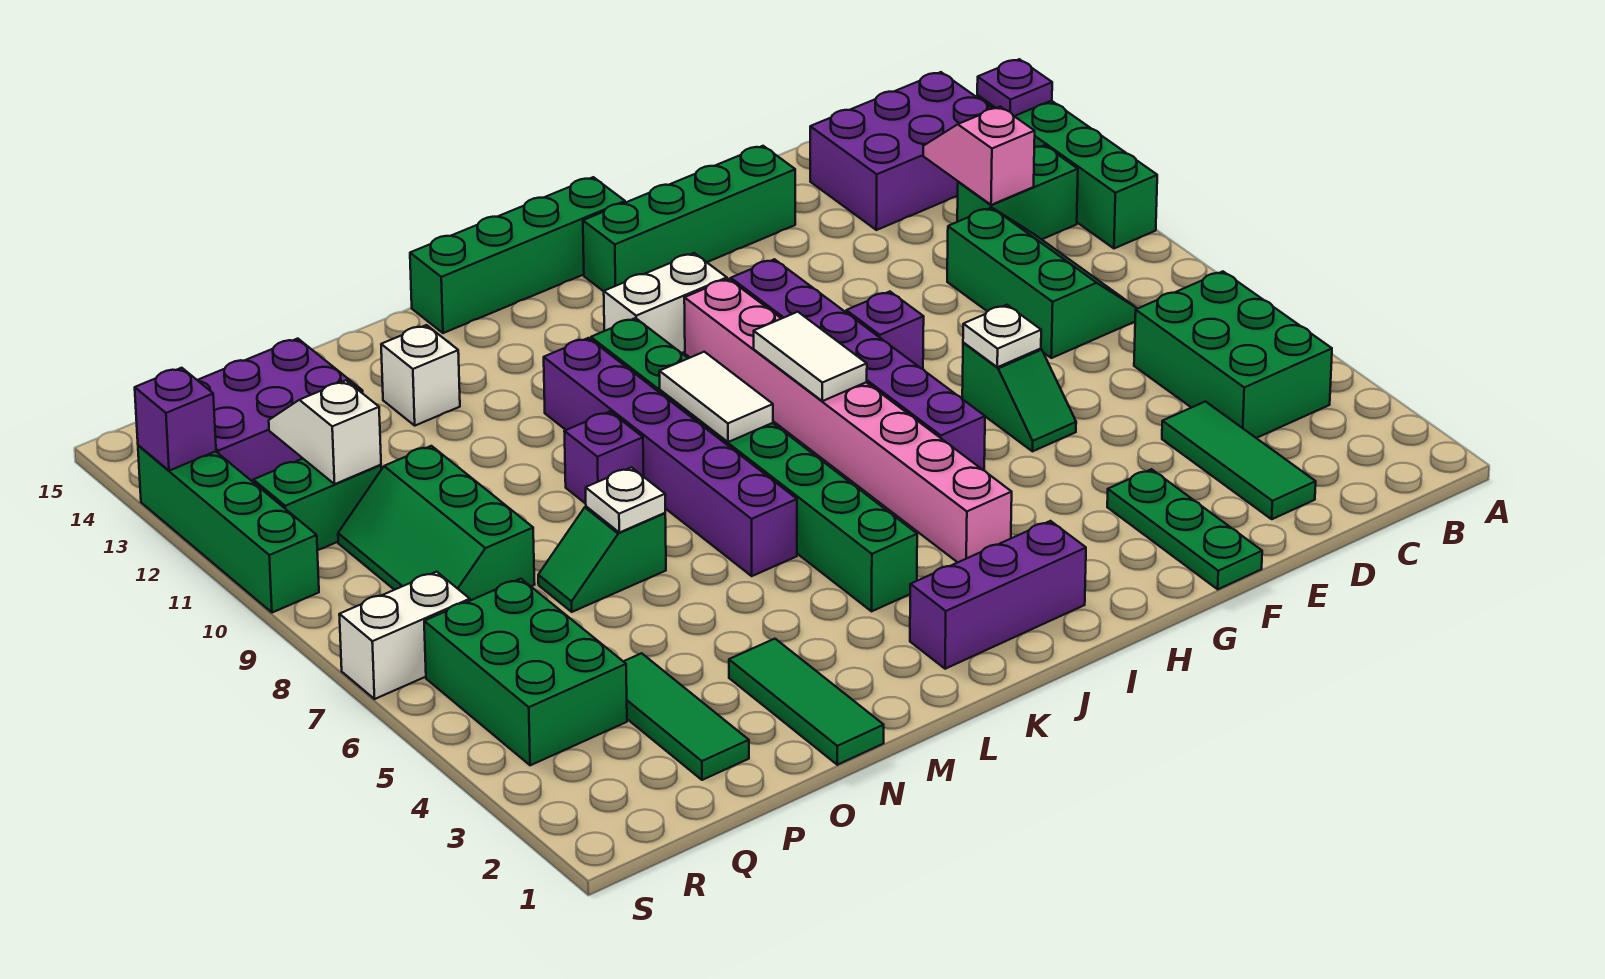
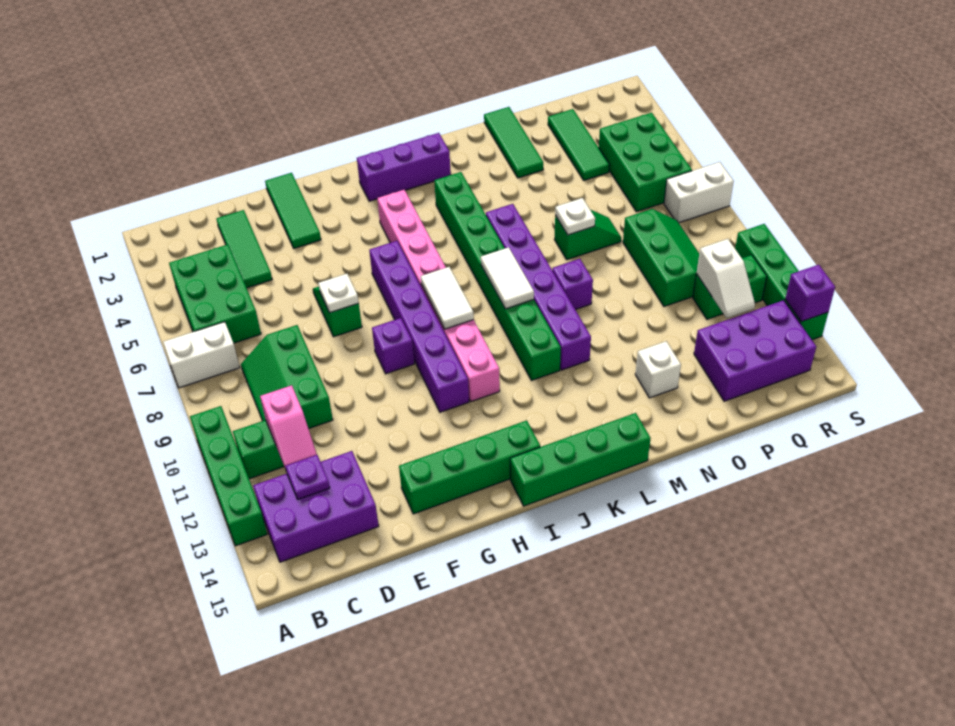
purple plate A13 level 2 -> purple plate C13 level 2
green plate F1:F3 level 1 -> green tile F1:F3 level 1
white brick I12:J12 level 1 -> white brick A7:B7 level 1

